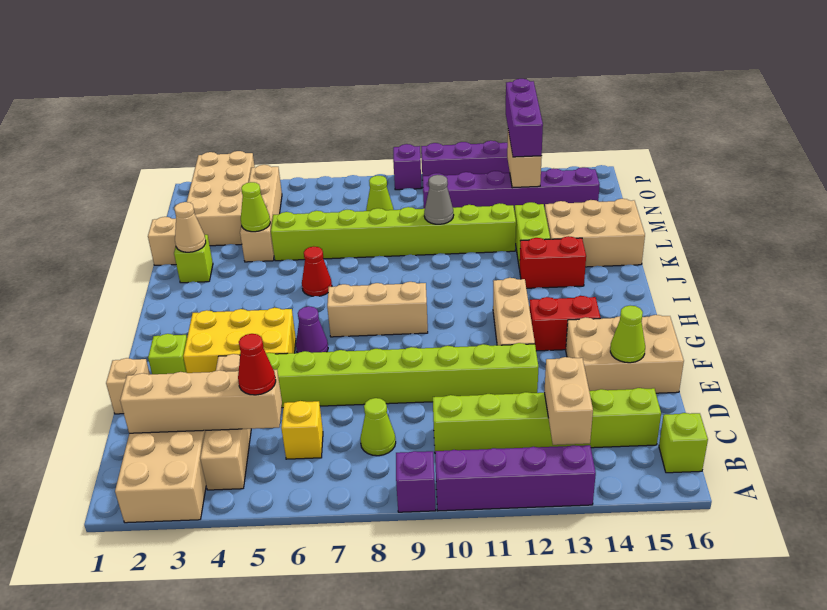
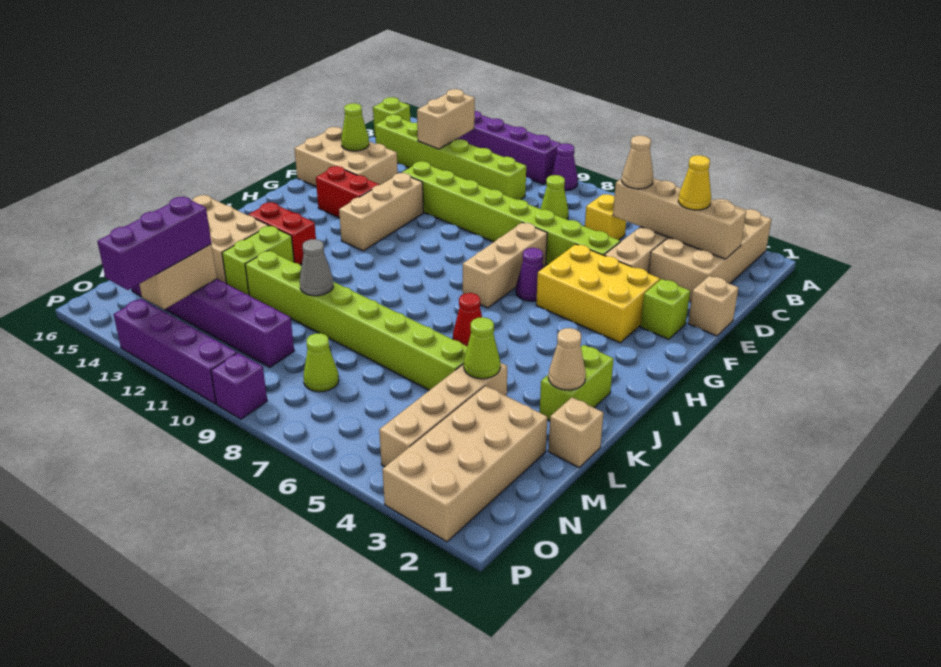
purple brick A9 level 1 -> purple cone A9 level 1
none -> yellow cone C3 level 3
red cone C5 level 3 -> tan cone C5 level 3
tan brick H7:H9 level 1 -> tan brick F7:H7 level 1
lime brick K2 level 1 -> lime brick J2:K2 level 1

